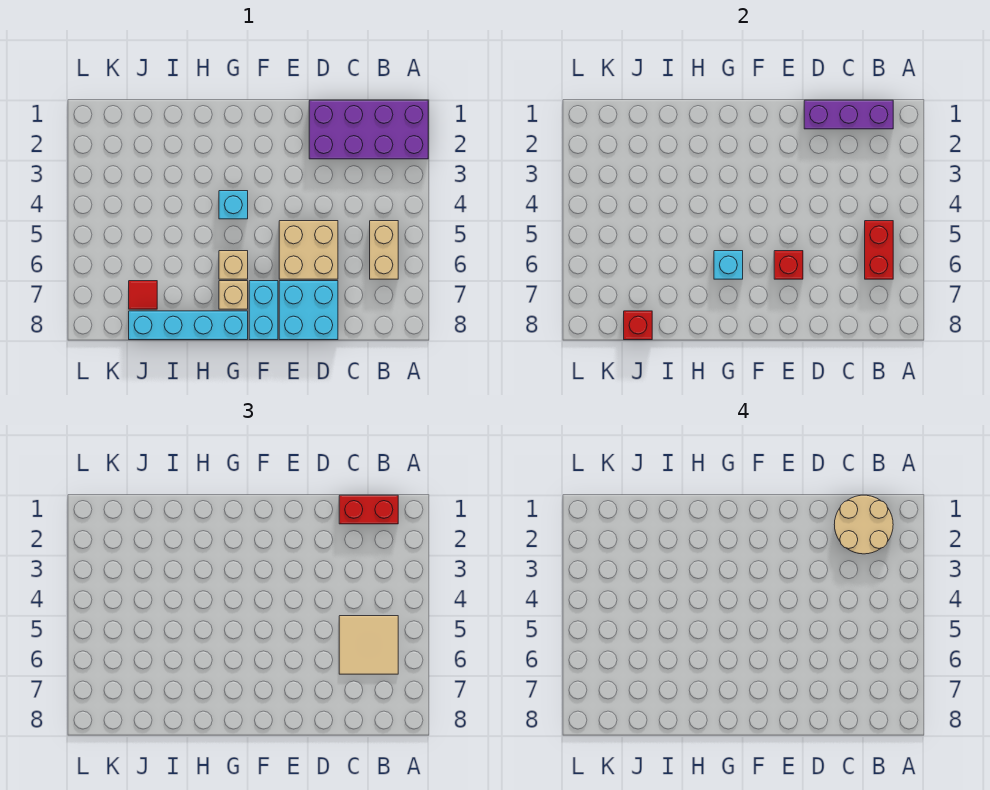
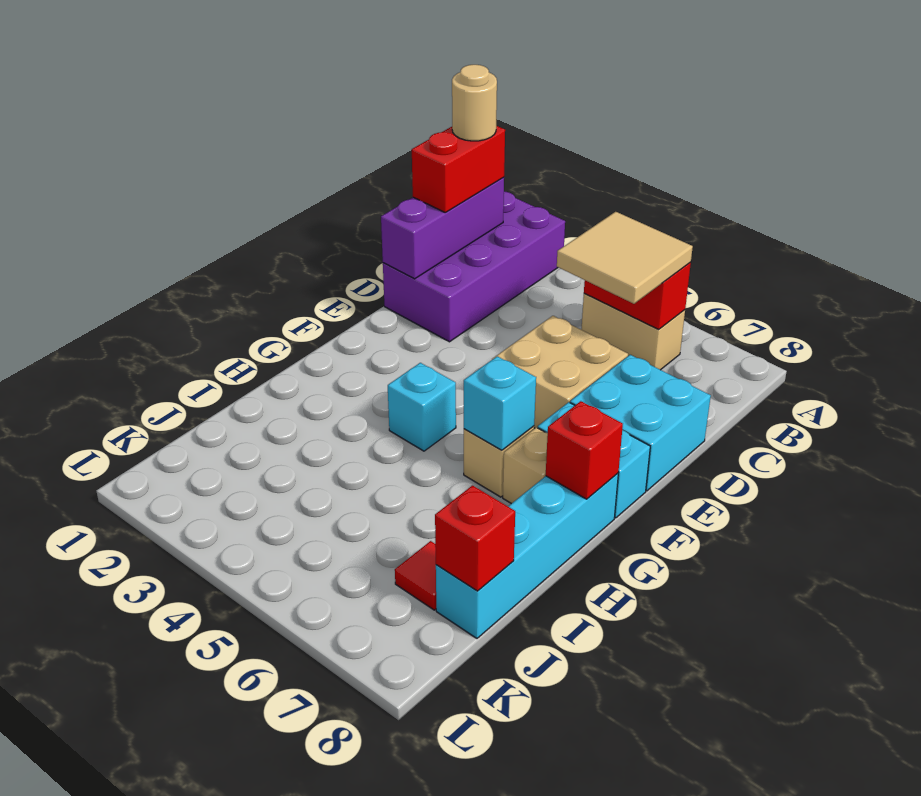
tan round brick B1:C2 level 4 -> tan round brick B1 level 4
red brick E6 level 2 -> red brick G8 level 2

